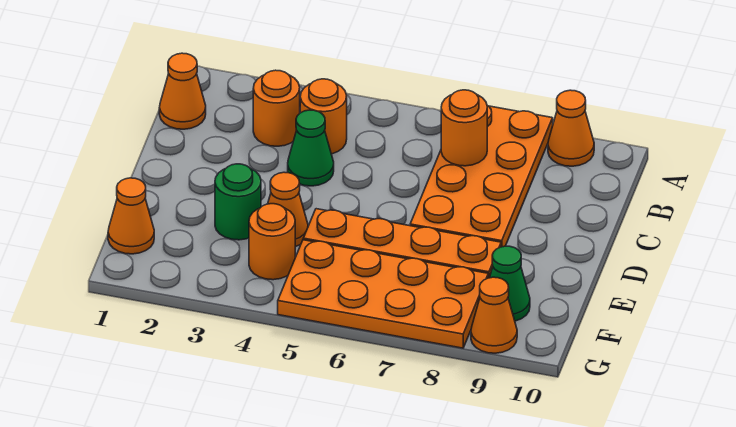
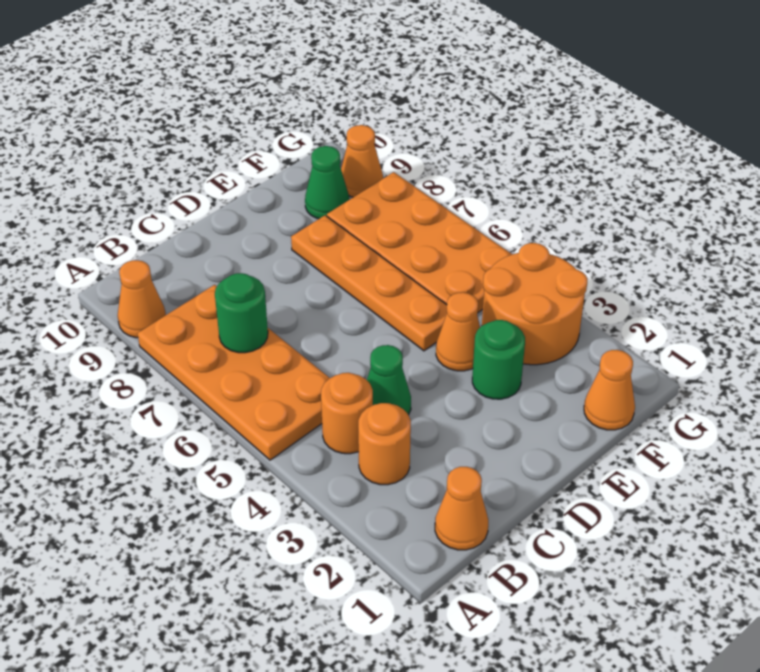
orange plate A7:D8 level 1 -> orange plate A5:B8 level 1
orange round brick B7 level 2 -> green round brick B7 level 2
orange round brick F4 level 1 -> orange round brick F3:G4 level 1

